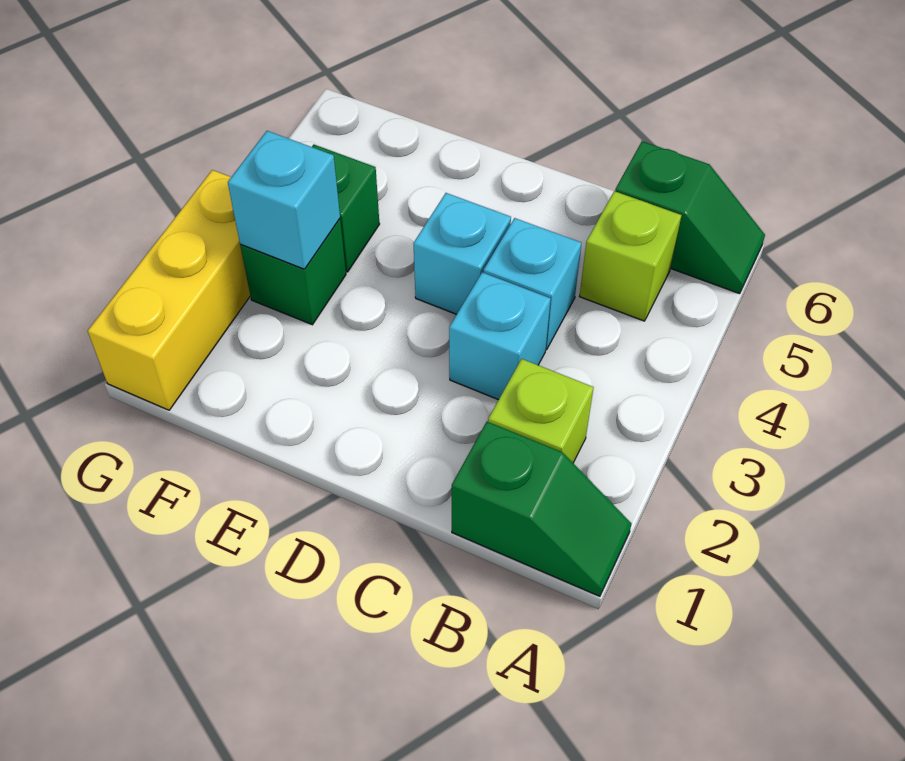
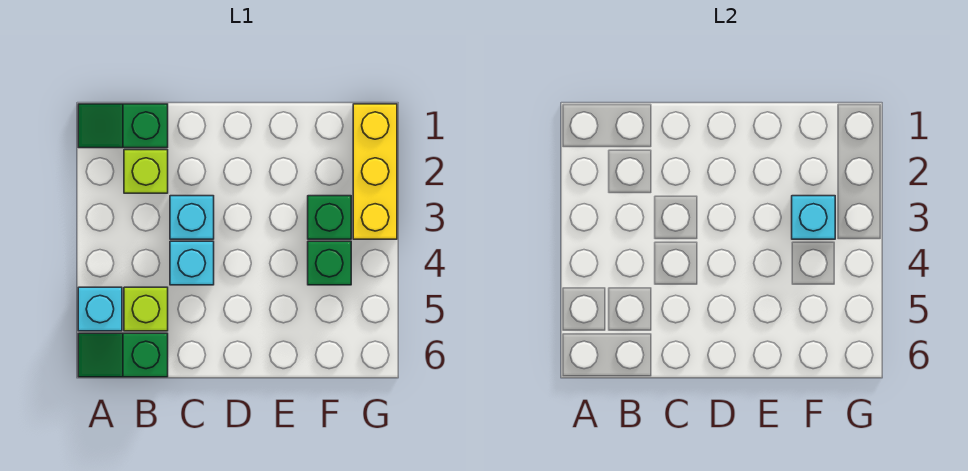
cyan brick D4 level 1 -> cyan brick A5 level 1

